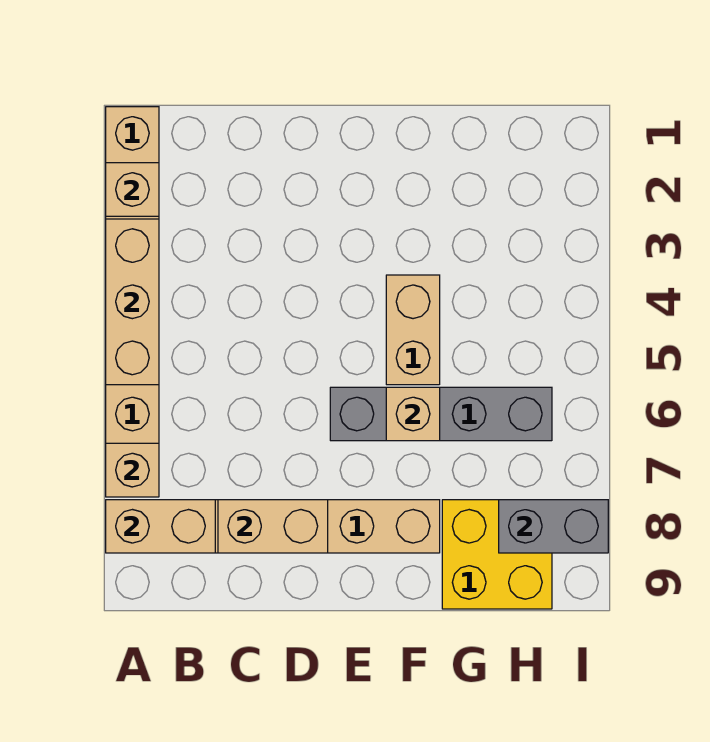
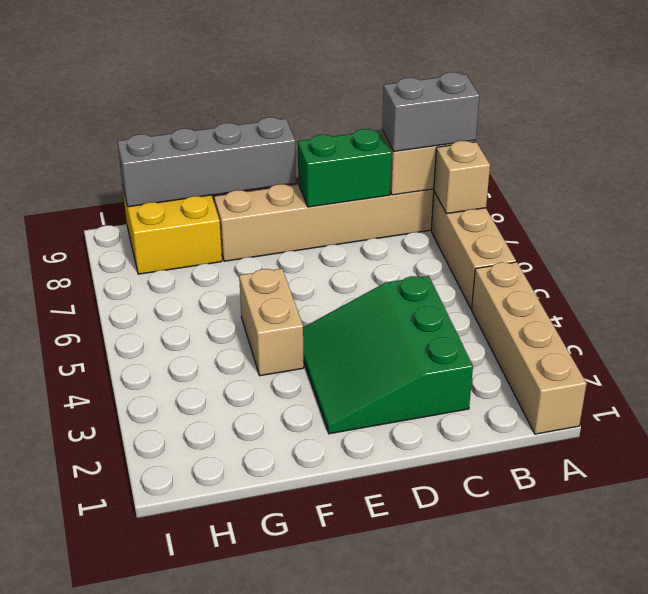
tan brick A2 level 2 -> none
tan brick A3:A5 level 2 -> none
none -> green slope C2:E4 level 1 top C
tan brick C8:D8 level 2 -> green brick C8:D8 level 2
grey brick E6:H6 level 1 -> grey brick E9:H9 level 2
tan brick F6 level 2 -> none
grey brick H8:I8 level 2 -> grey brick A8:B8 level 3

